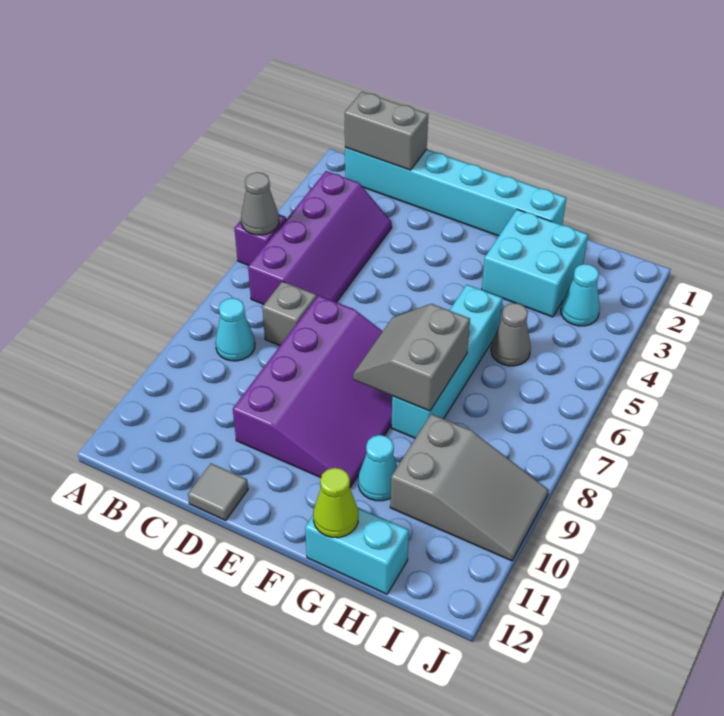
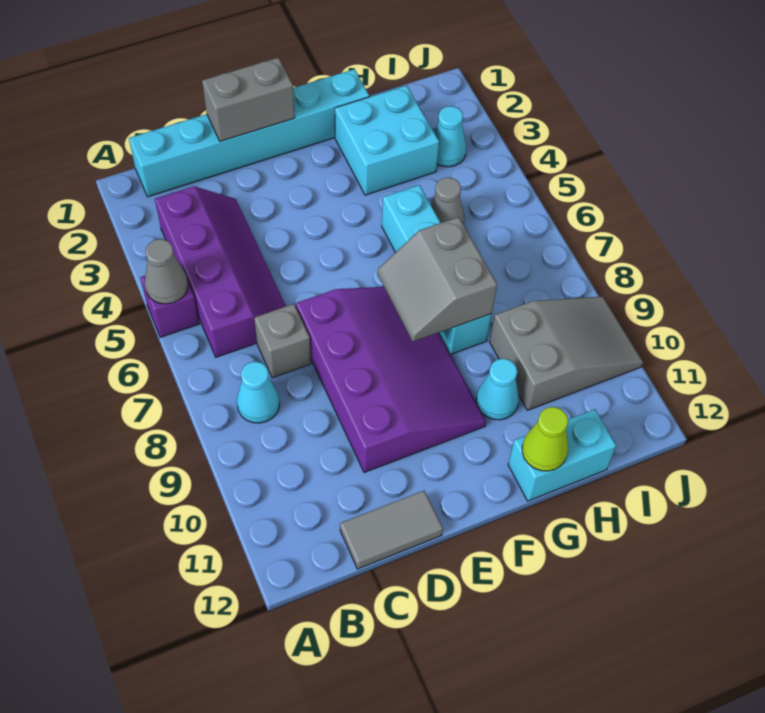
grey brick B1:C1 level 2 -> grey brick D1:E1 level 2
grey tile D12 level 1 -> grey tile C12:D12 level 1

